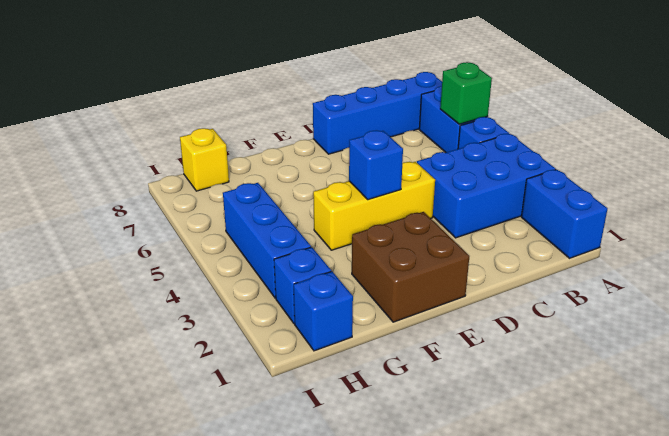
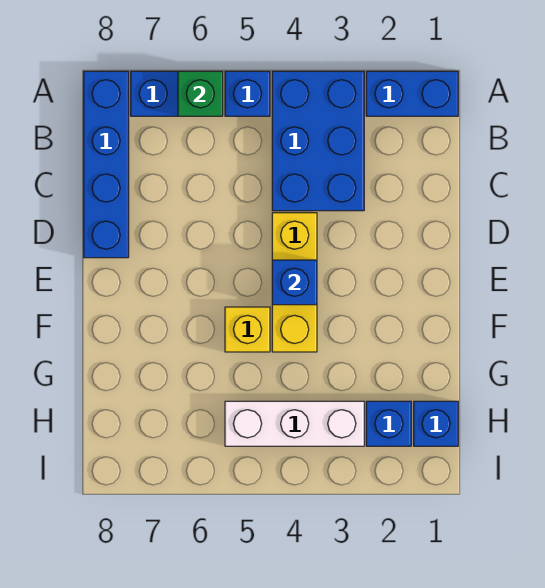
brown brick E1:F2 level 1 -> none
blue brick H3:H5 level 1 -> white brick H3:H5 level 1
yellow brick H8 level 1 -> yellow brick F5 level 1

